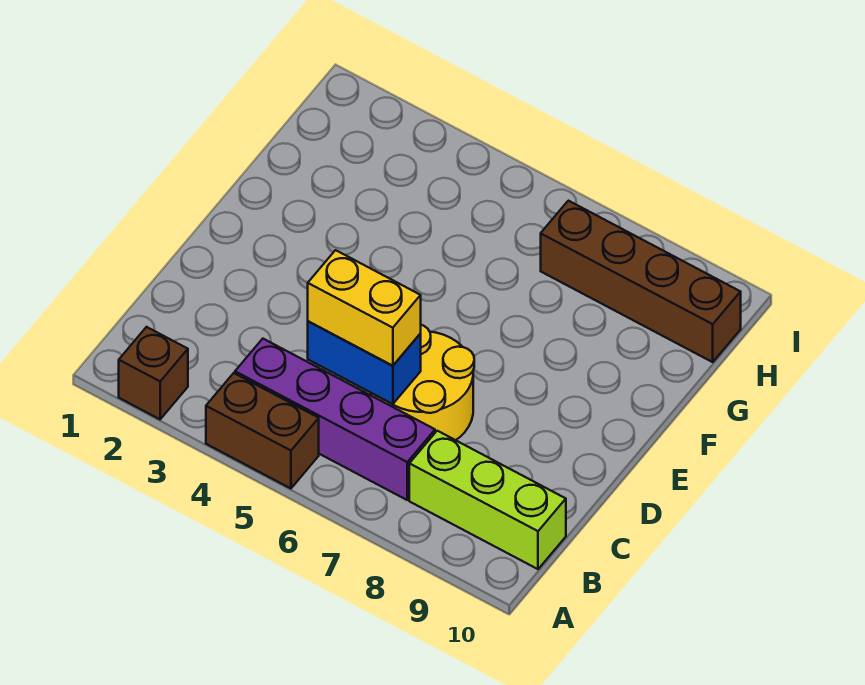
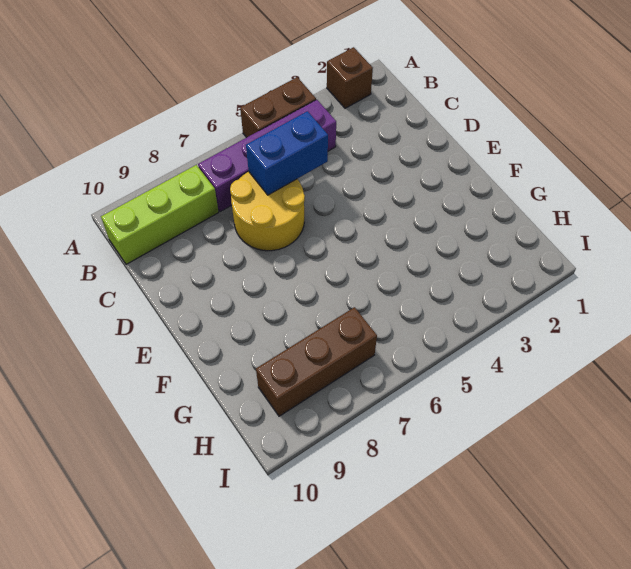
yellow brick C5:C6 level 3 -> none
brown brick H7:H10 level 1 -> brown brick H7:H9 level 1

